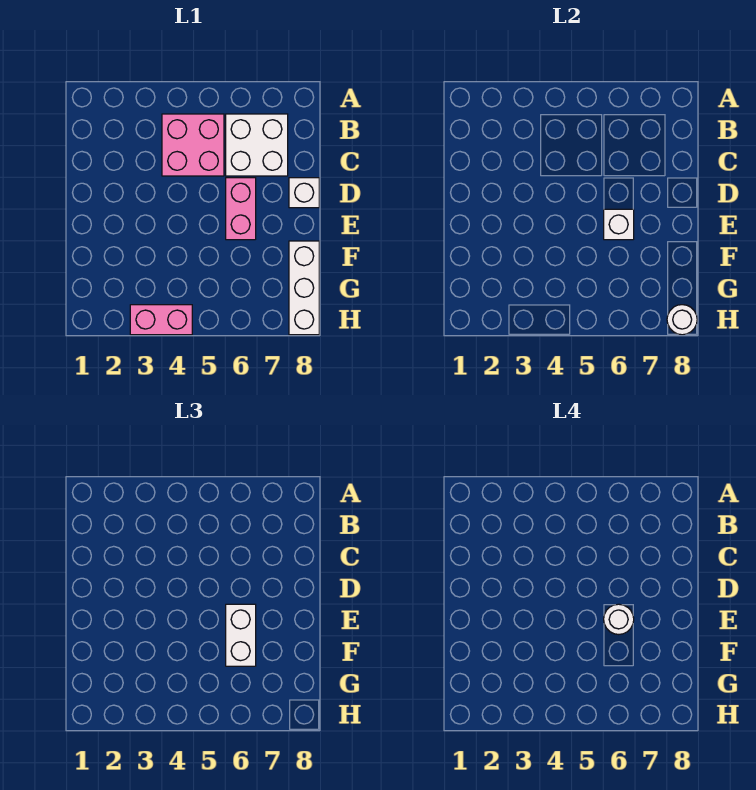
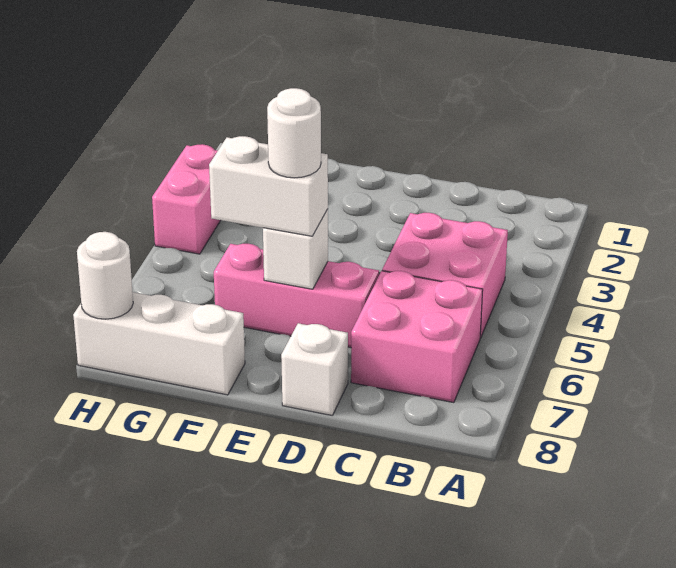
white brick B6:C7 level 1 -> pink brick B6:C7 level 1
pink brick D6:E6 level 1 -> pink brick D6:F6 level 1

